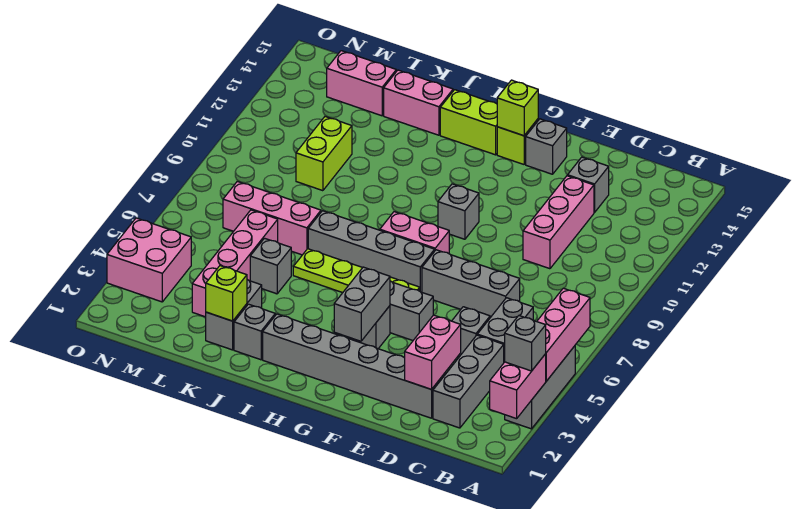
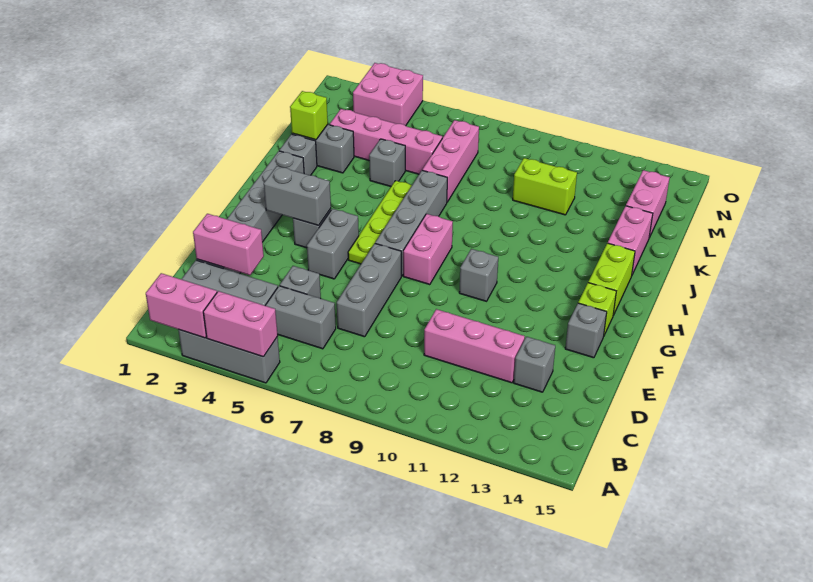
grey brick A3 level 3 -> none
pink brick A4:A6 level 2 -> pink brick A4:A5 level 2
lime brick G14 level 2 -> none

